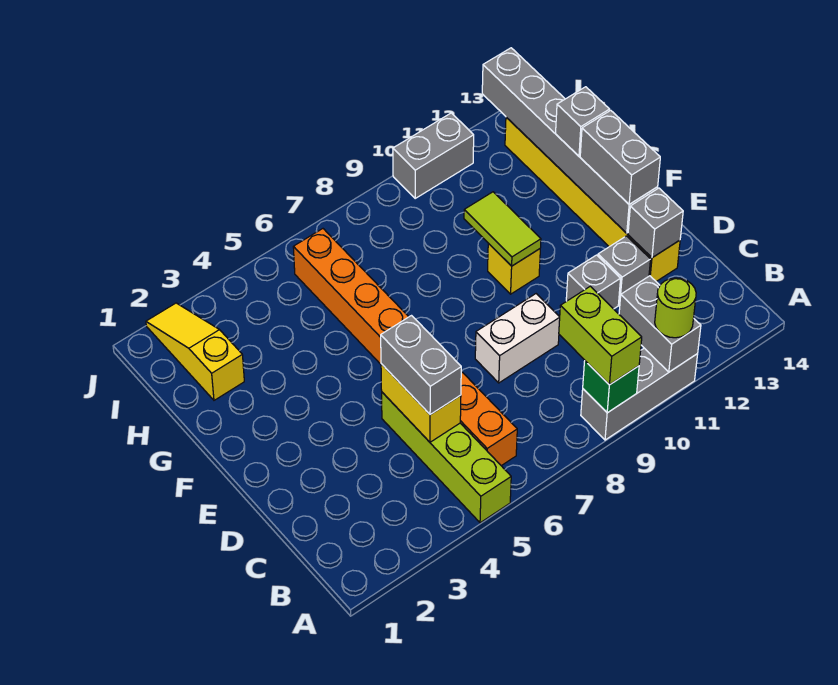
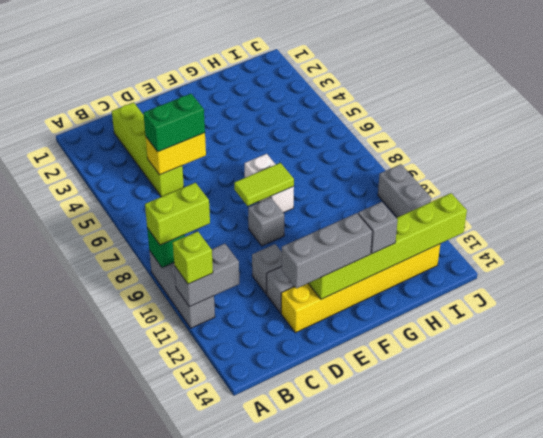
lime brick A5:D5 level 1 -> lime brick C2:C5 level 1
lime round brick A11 level 3 -> lime brick A11 level 3
orange brick B6:I6 level 1 -> none
grey brick C5:D5 level 3 -> green brick C5:D5 level 3
white brick D8:D9 level 1 -> white brick F7:F8 level 1
grey brick D13 level 2 -> grey brick E9 level 1
grey brick E13:J13 level 2 -> lime brick E13:J13 level 2
grey brick E13:F13 level 3 -> grey brick D13:F13 level 3
yellow brick F10 level 1 -> none
lime tile F10:G10 level 2 -> lime tile E8:F8 level 2
yellow slope H2:J2 level 1 top H -> none

